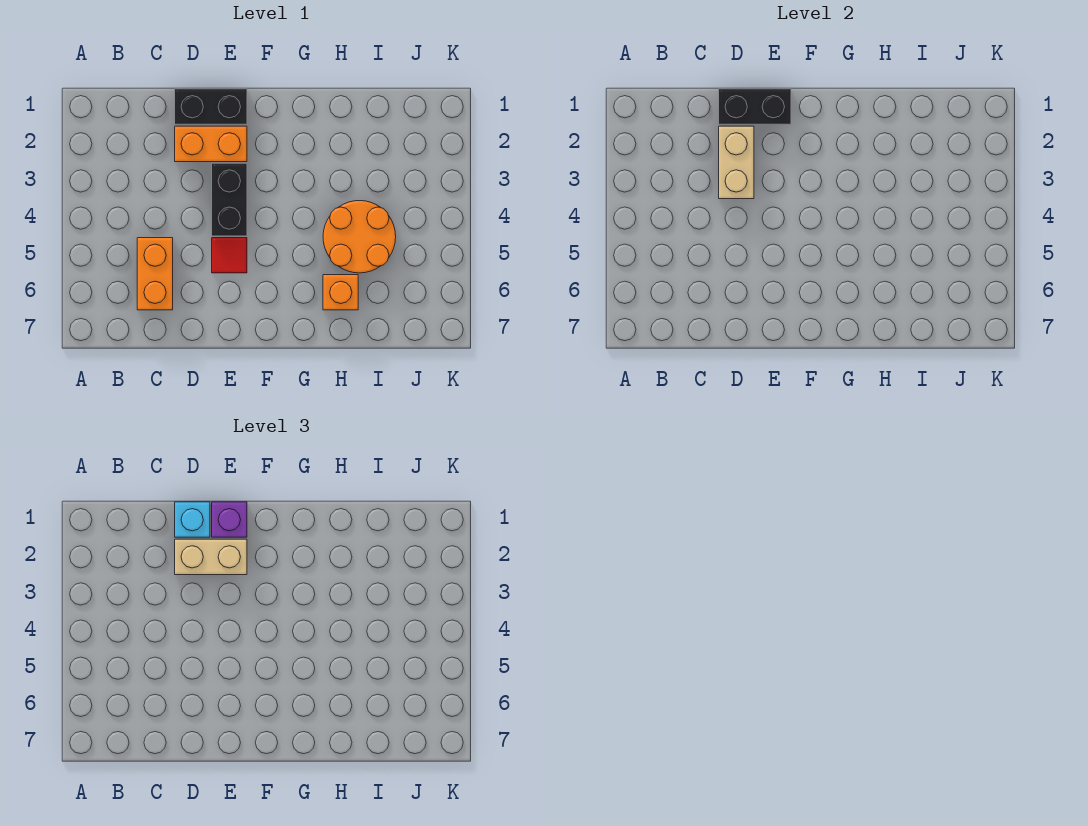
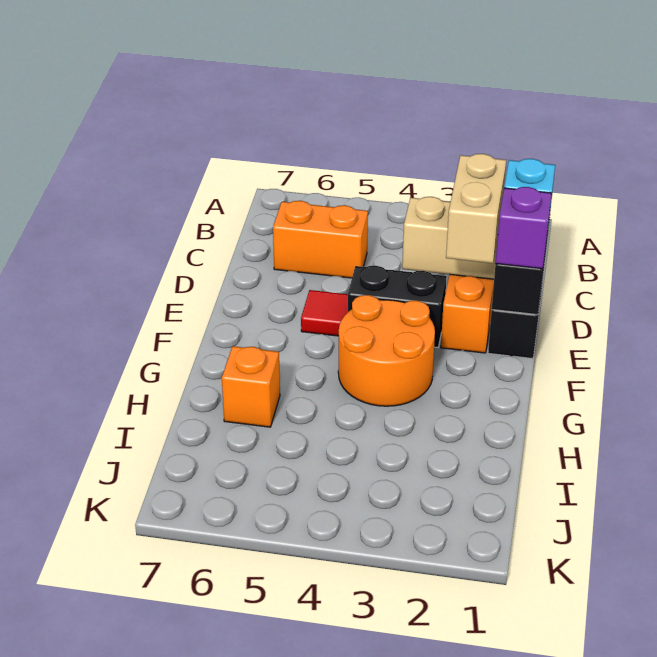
orange round brick H4:I5 level 1 -> orange round brick F3:G4 level 1

